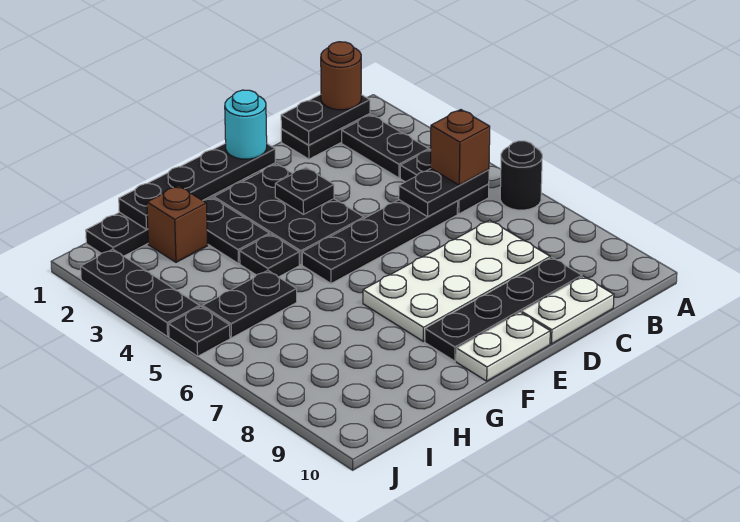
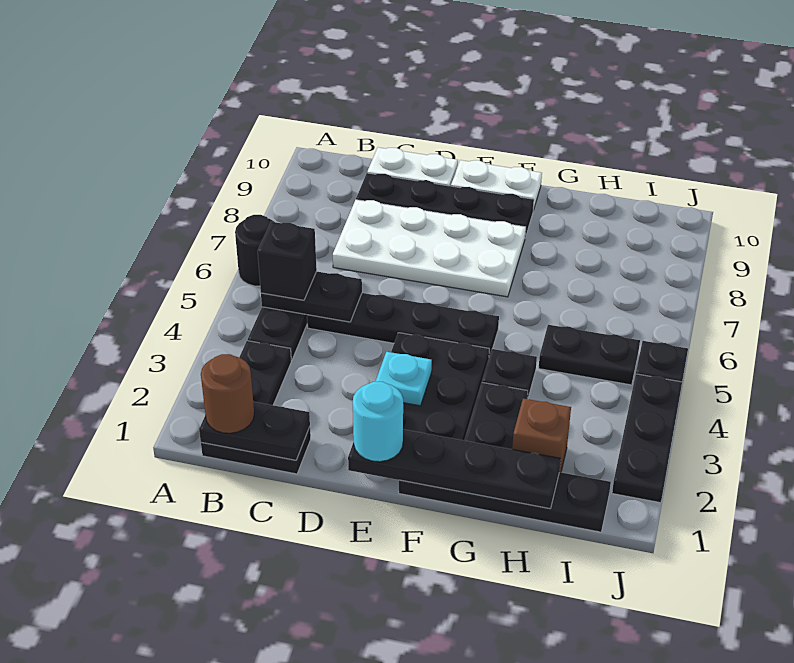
brown brick B5 level 3 -> black brick B5 level 3
black plate E3 level 2 -> cyan plate E3 level 2

